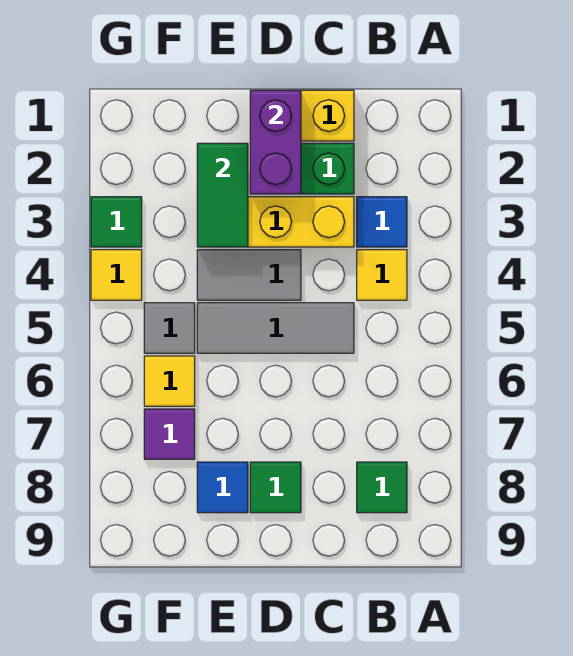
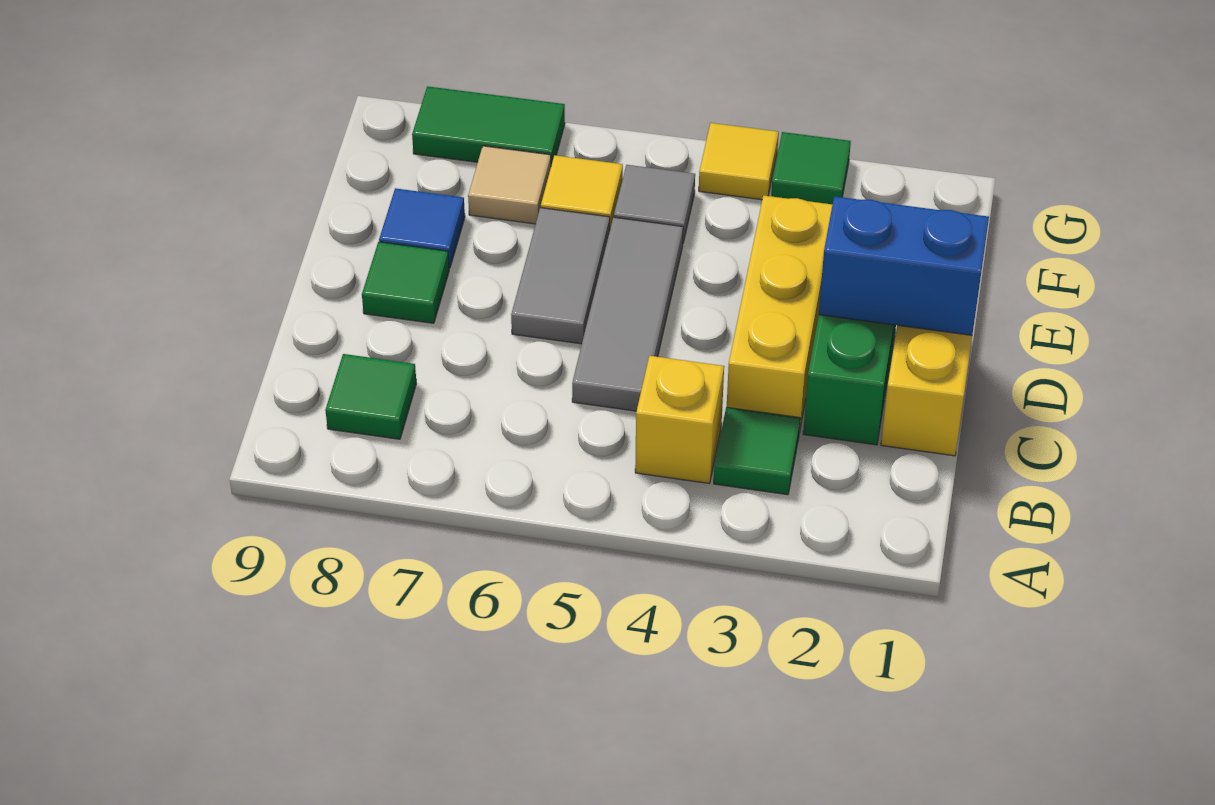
blue tile B3 level 1 -> green tile B3 level 1
yellow tile B4 level 1 -> yellow brick B4 level 1
purple brick D1:D2 level 2 -> blue brick D1:D2 level 2
grey tile D4:E4 level 1 -> grey tile D6:E6 level 1
green tile E2:E3 level 2 -> green tile G7:G8 level 1
purple tile F7 level 1 -> tan tile F7 level 1

